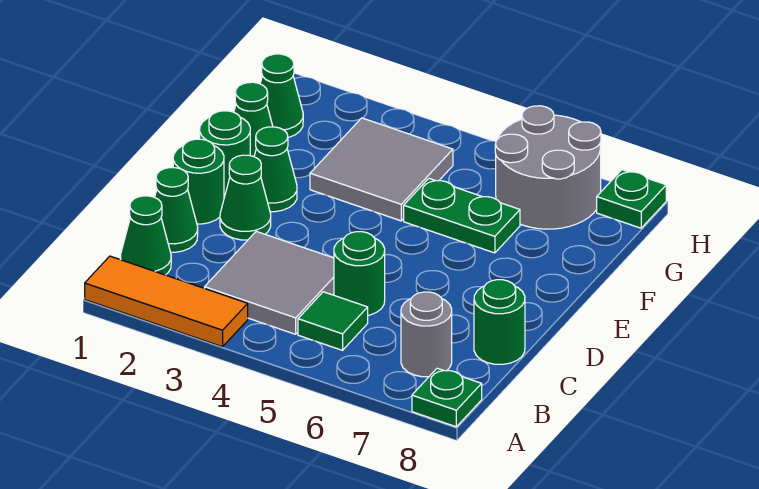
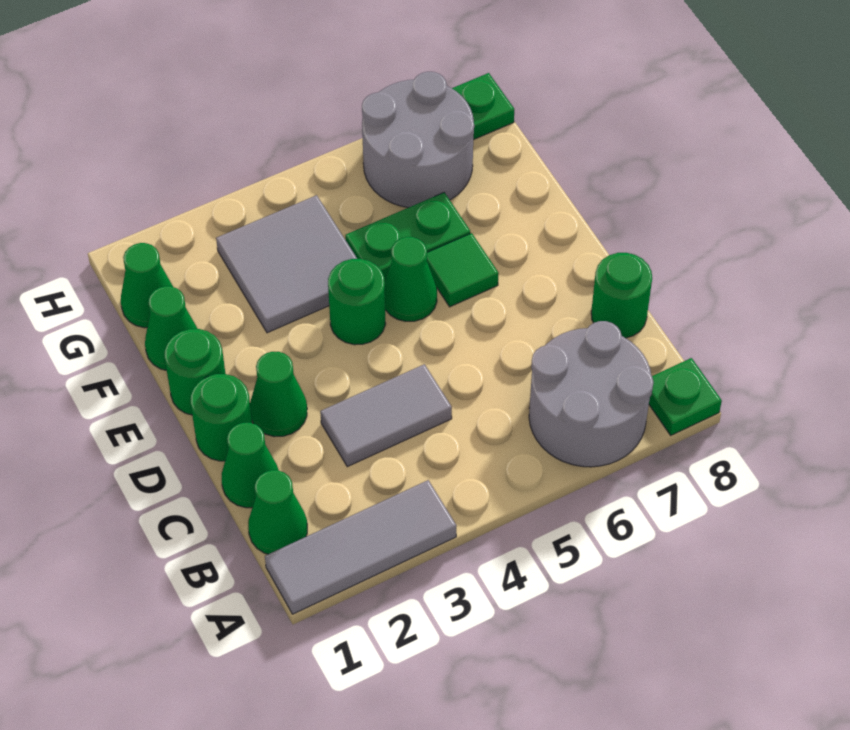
orange tile A1:A3 level 1 -> grey tile A1:A3 level 1
grey tile B3:C4 level 1 -> grey tile C3:C4 level 1
green tile B5 level 1 -> green tile E6 level 1
grey round brick B7 level 1 -> grey round brick A6:B7 level 1
green round brick C5 level 1 -> green round brick E4 level 1
green cone E2 level 1 -> green cone E5 level 1

